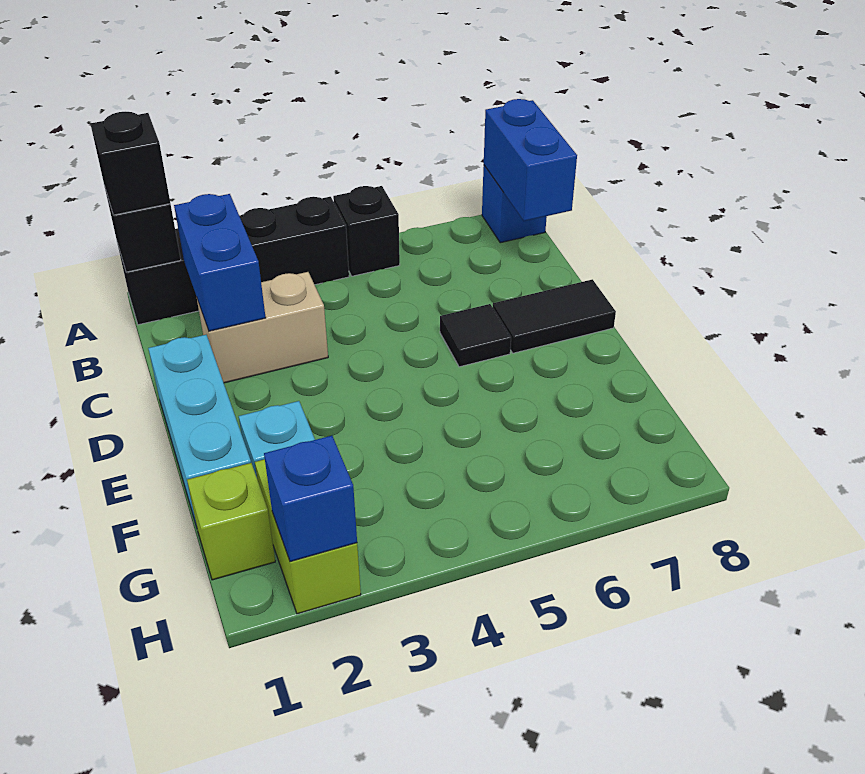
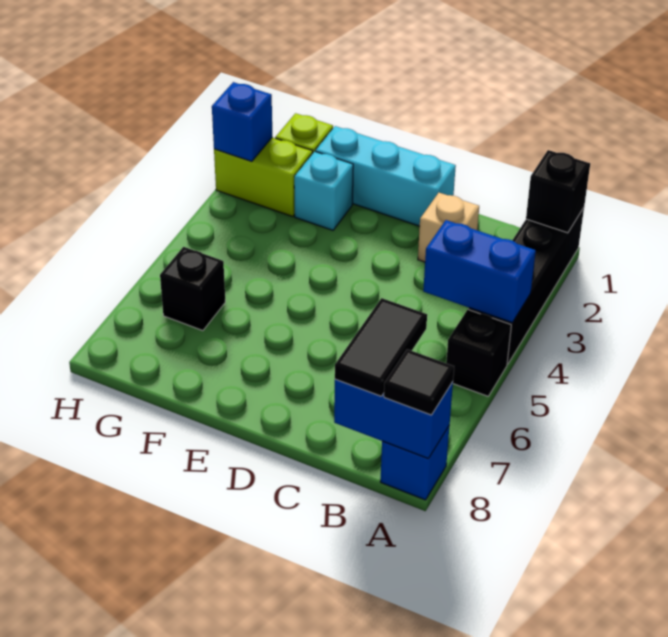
black brick A1 level 3 -> black brick G6 level 1
blue brick B2:C2 level 2 -> blue brick A4:B4 level 2
tan brick C2:C3 level 1 -> tan brick C2 level 1
black tile D6 level 1 -> black tile A8 level 3
black tile D7:D8 level 1 -> black tile B7:B8 level 3

